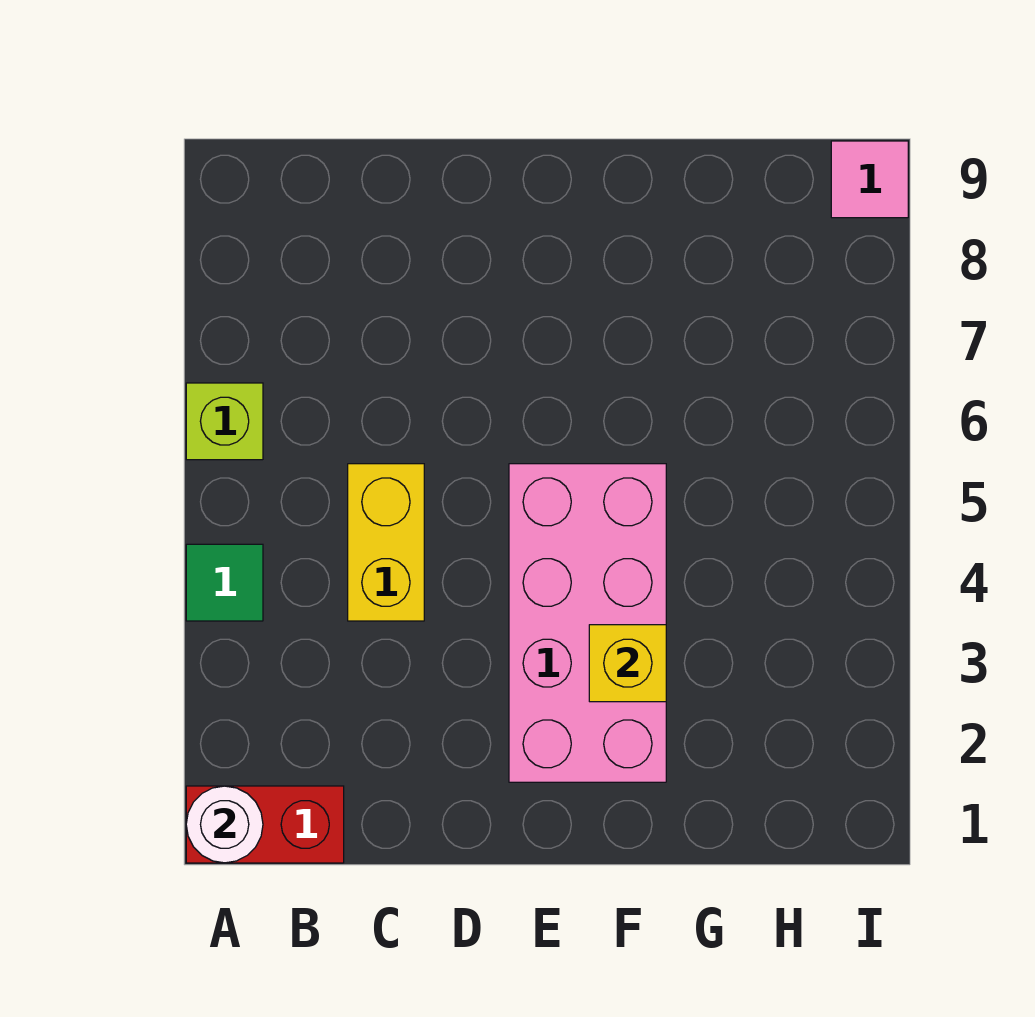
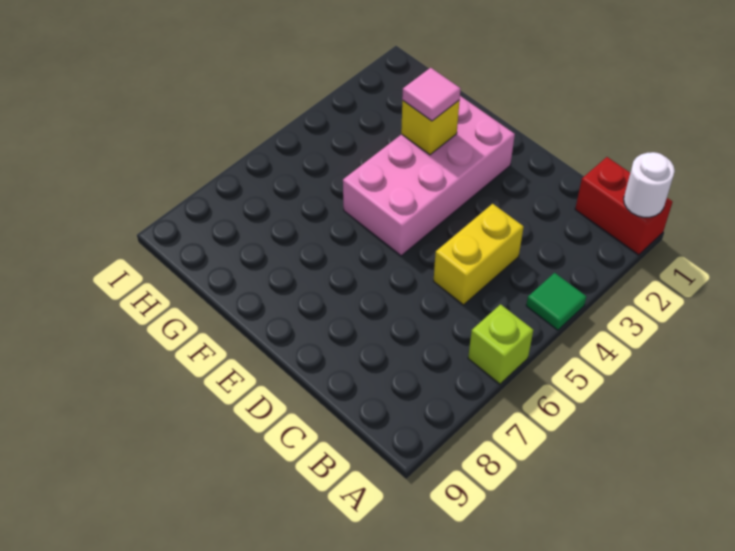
pink tile I9 level 1 -> pink tile F3 level 3

